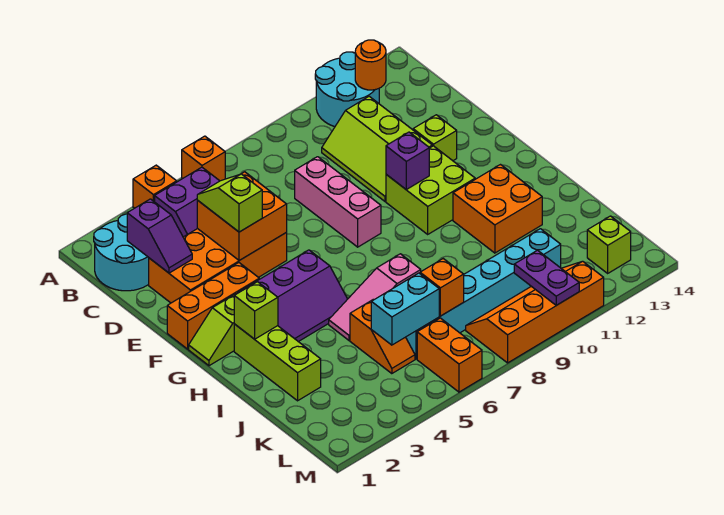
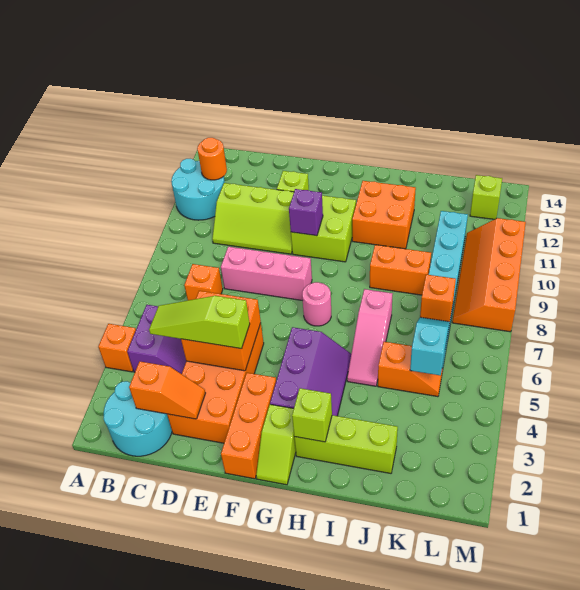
orange brick A6 level 1 -> orange brick C7 level 1
purple slope C2:D2 level 2 top C -> orange slope C2:D2 level 2 top C
lime slope D4:E4 level 3 top E -> lime slope C4:E4 level 3 top E
none -> pink round brick G7 level 1
cyan brick K5:K6 level 2 -> cyan slope K5:K6 level 2 top 5
orange brick L6:M6 level 1 -> orange brick I9:J9 level 1
purple plate L10:M10 level 2 -> none

